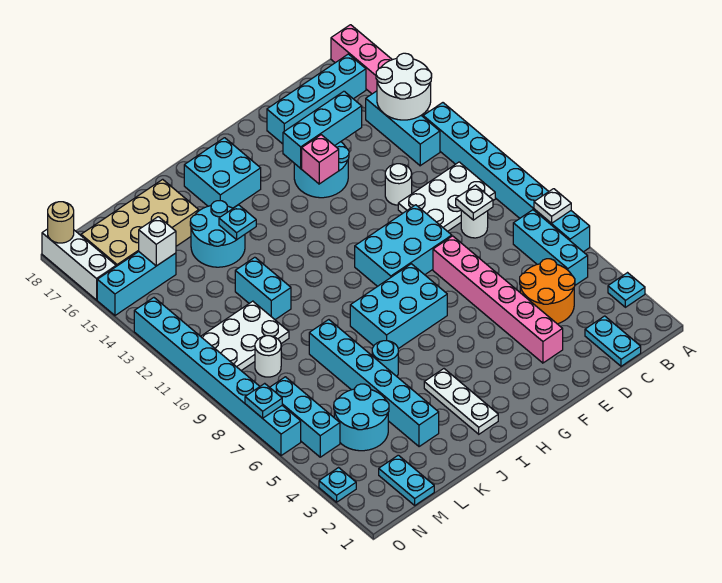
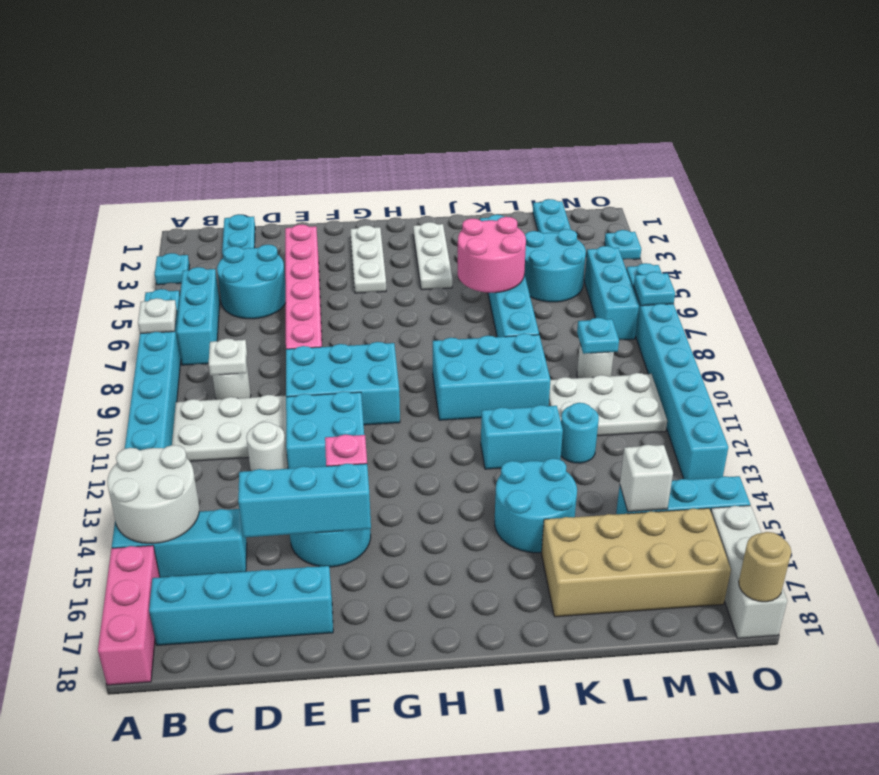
cyan brick B13:B15 level 1 -> cyan brick A15:C15 level 1
orange round brick C4:D5 level 1 -> cyan round brick C4:D5 level 1
none -> white plate G2:G4 level 1
cyan brick G7:I8 level 1 -> cyan brick I9:K10 level 1
cyan brick H16:I17 level 1 -> cyan brick E11:F12 level 1
none -> pink round brick J5:K6 level 2
cyan round brick J6 level 1 -> cyan round brick L12 level 1
cyan plate J14 level 2 -> cyan plate M9 level 2
cyan brick K11:K12 level 1 -> cyan brick J12:K12 level 1

